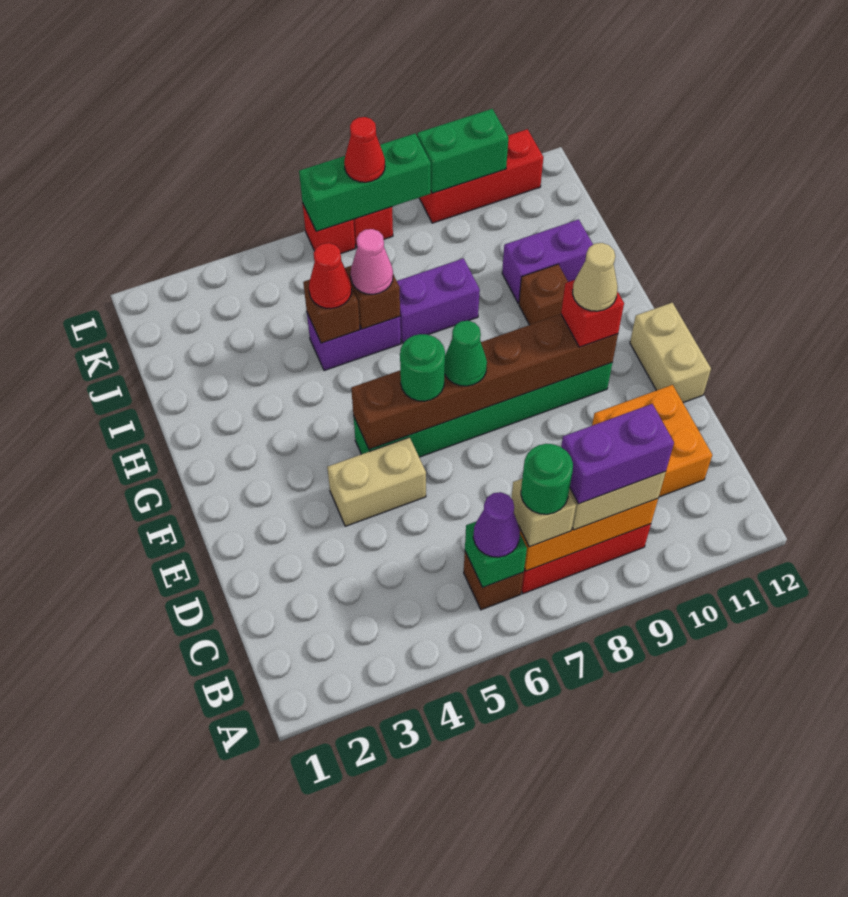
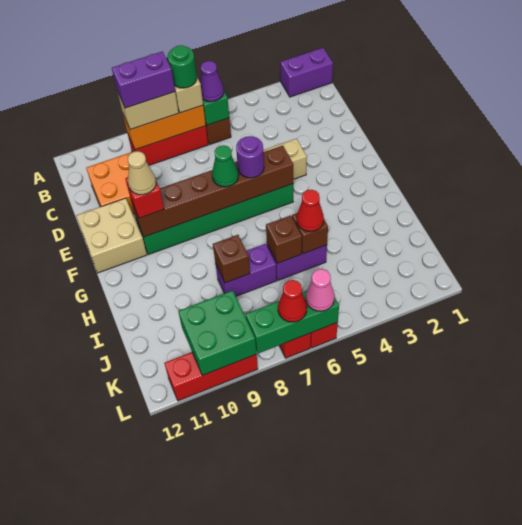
tan brick E12:F12 level 1 -> tan brick E11:F12 level 1
green round brick F6 level 3 -> purple round brick F6 level 3
brown brick H10 level 1 -> brown brick I8 level 2
pink cone I6 level 3 -> pink cone L6 level 3
purple brick I10:I11 level 1 -> purple brick A1:A2 level 1
green brick L9:L10 level 2 -> green brick K9:L10 level 2

